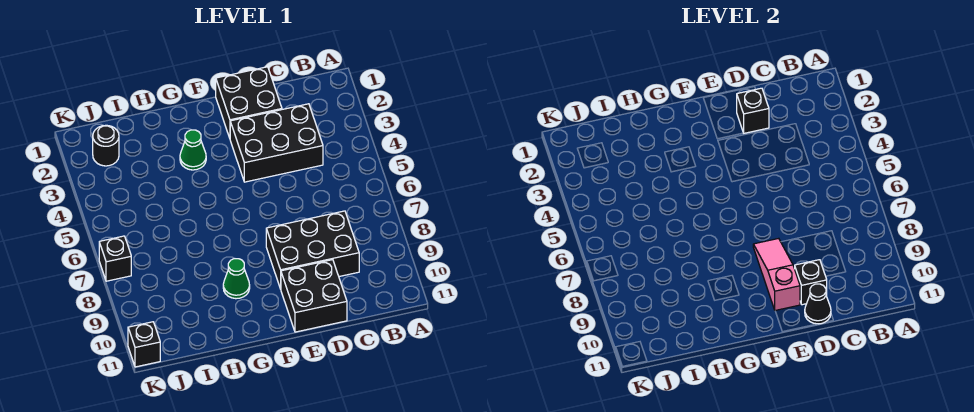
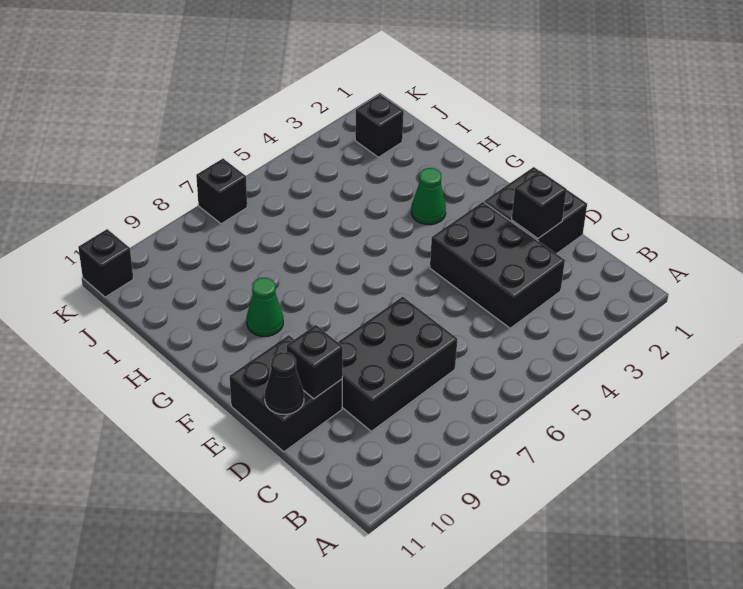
black brick C8:E9 level 1 -> black brick C7:D9 level 1
pink slope E8:E10 level 2 top 10 -> none
black round brick J2 level 1 -> black brick J2 level 1

